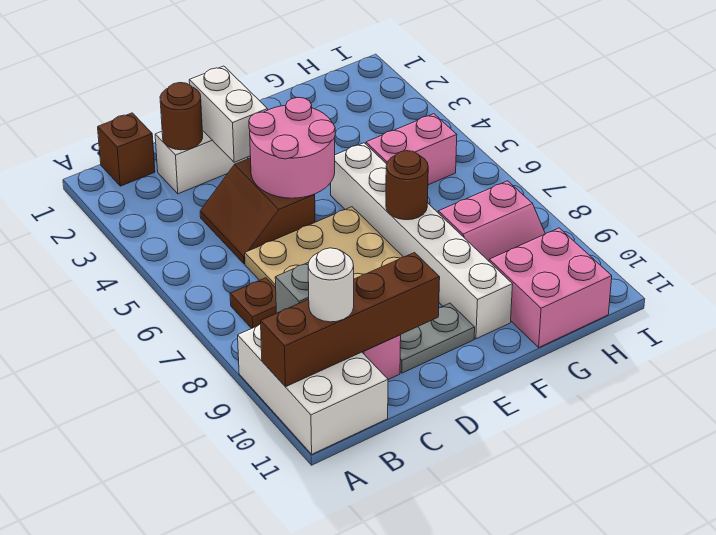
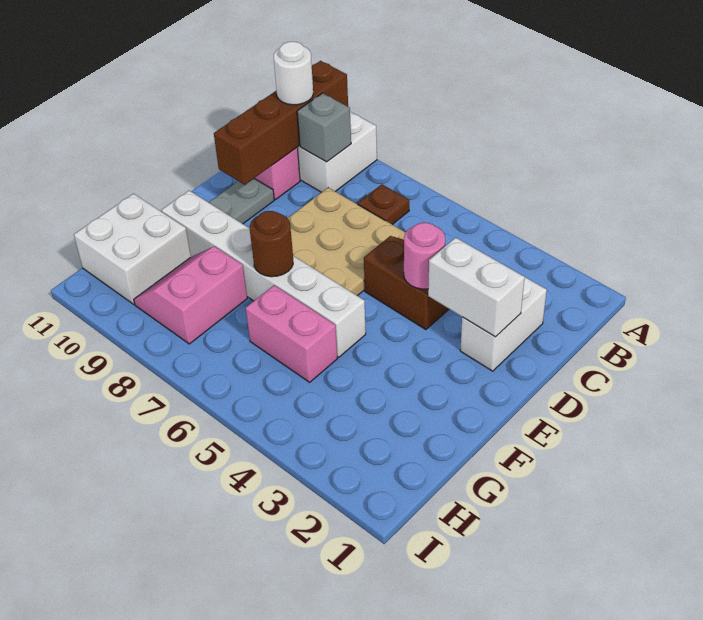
brown brick B1 level 1 -> none
brown round brick C2 level 2 -> none
pink round brick D4:E5 level 2 -> pink round brick D4 level 2
pink brick G5:H5 level 1 -> pink brick G5:G6 level 1
pink brick G10:H11 level 1 -> white brick G10:H11 level 1

